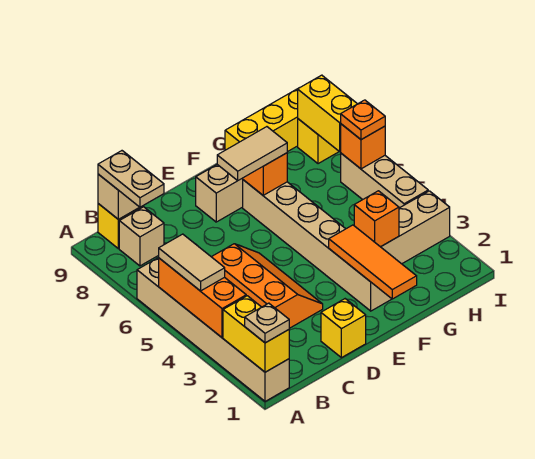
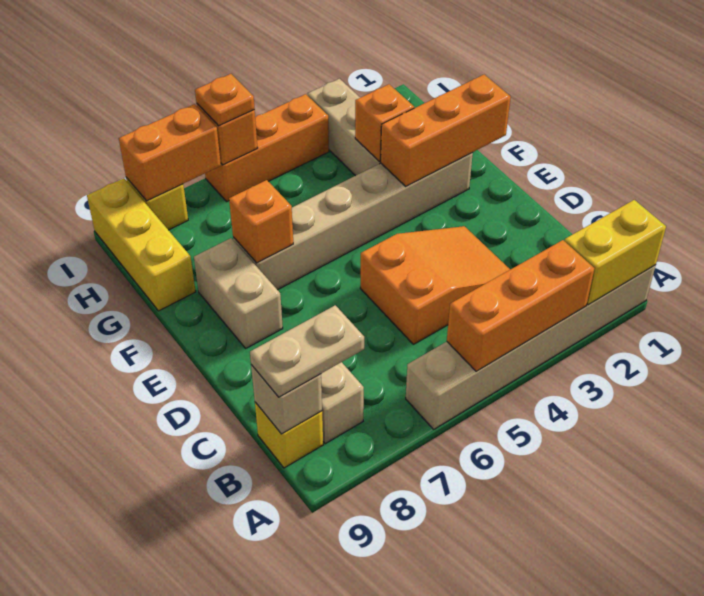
tan plate A1 level 3 -> none
tan tile A4:A5 level 3 -> none
orange slope C3:D5 level 1 top C -> orange slope C3:D5 level 1 top 5
yellow brick D1 level 1 -> none
tan tile E7:F7 level 3 -> none
orange tile F1:F3 level 2 -> orange brick F1:F3 level 2
tan brick I4:I6 level 1 -> orange brick I4:I6 level 1
yellow brick I7:I8 level 2 -> orange brick I7:I8 level 2

